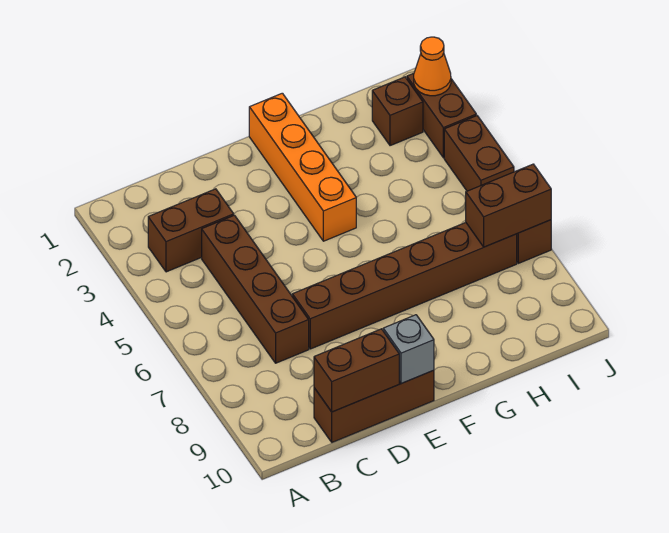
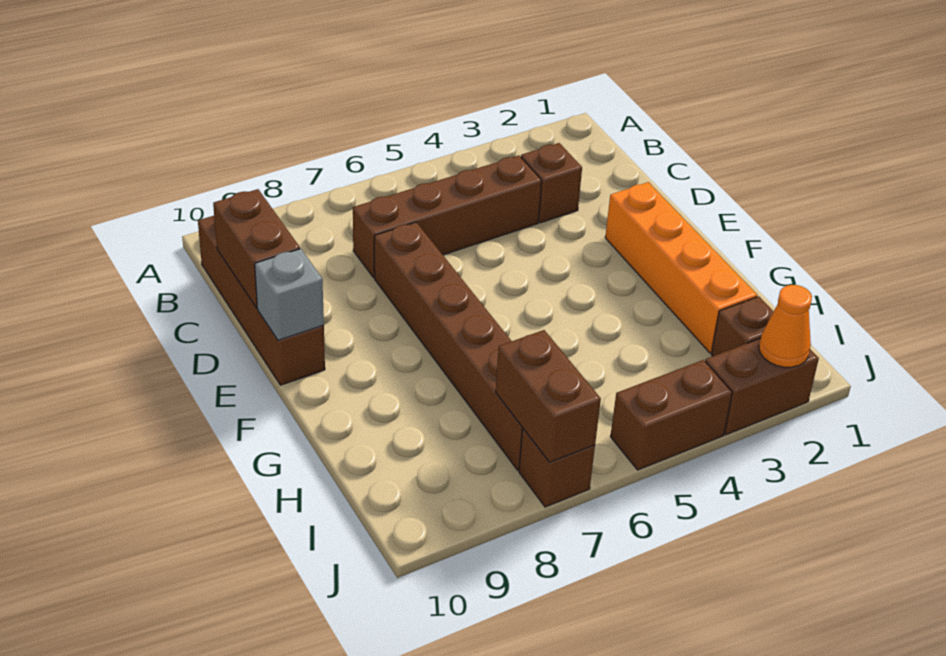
brown brick B3:C3 level 1 -> brown brick C3 level 1
brown brick C10:E10 level 1 -> brown brick B10:E10 level 1
orange brick F1:F4 level 1 -> orange brick E2:H2 level 1

